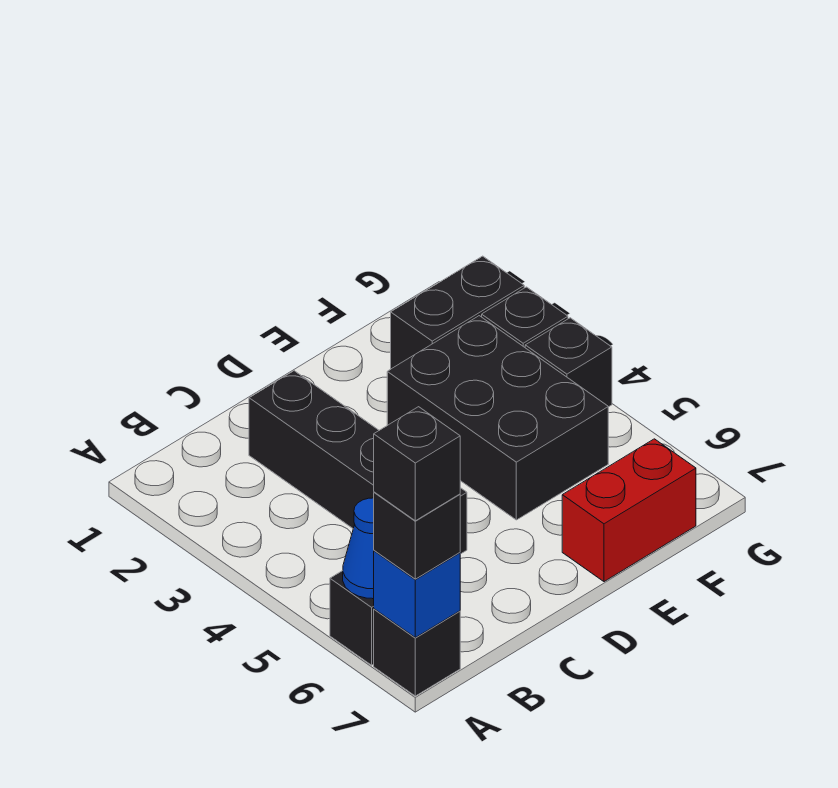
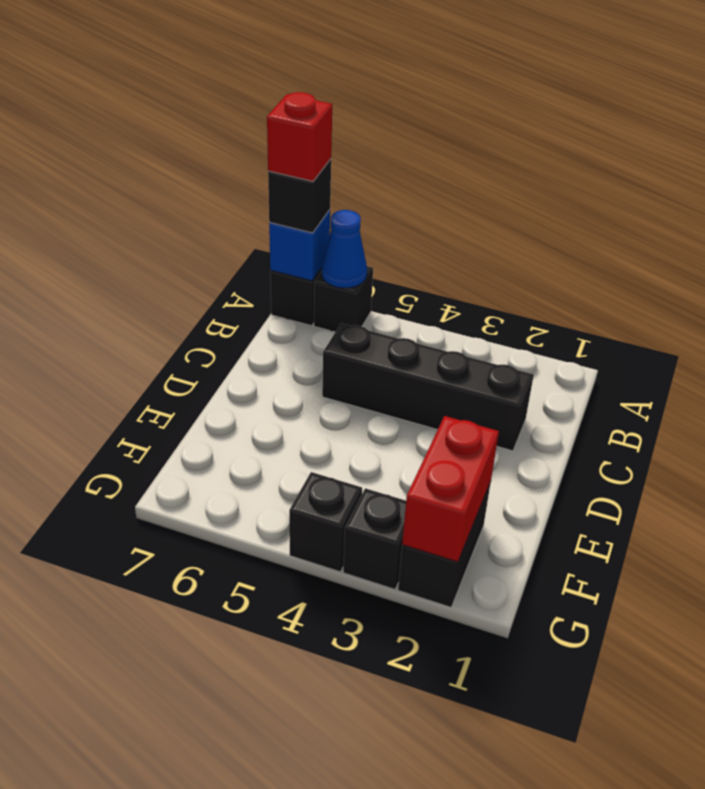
black brick A7 level 4 -> red brick A7 level 4
black brick E3:F5 level 1 -> none
red brick E7:F7 level 1 -> red brick F2:G2 level 2

